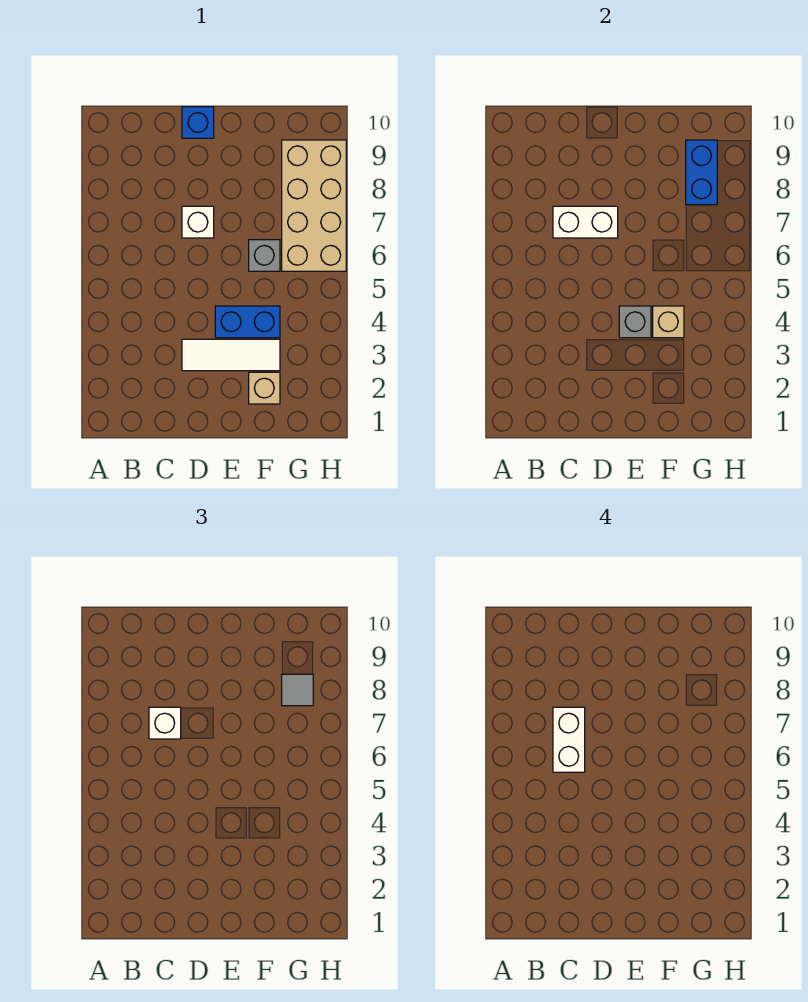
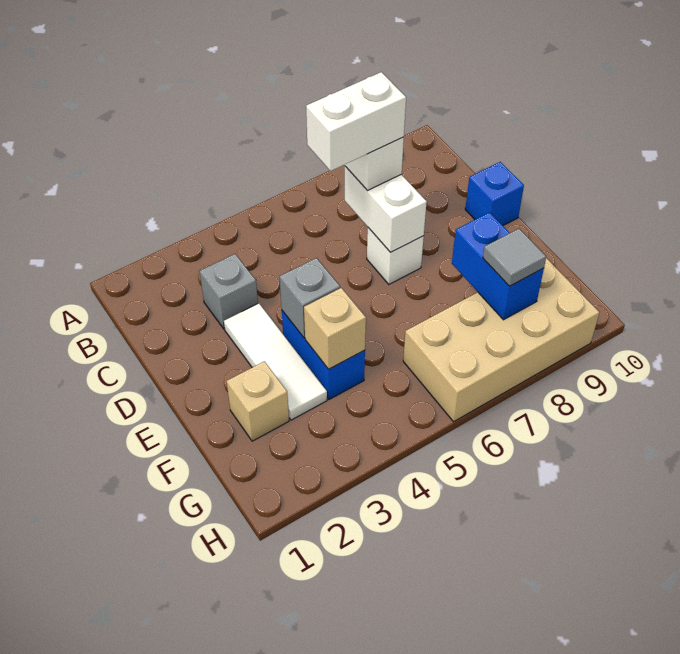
grey brick F6 level 1 -> grey brick C3 level 1
blue brick G8:G9 level 2 -> blue brick F8:G8 level 2

